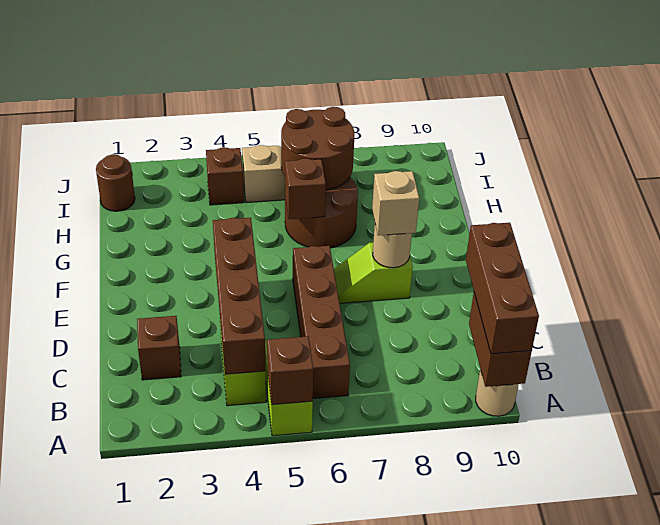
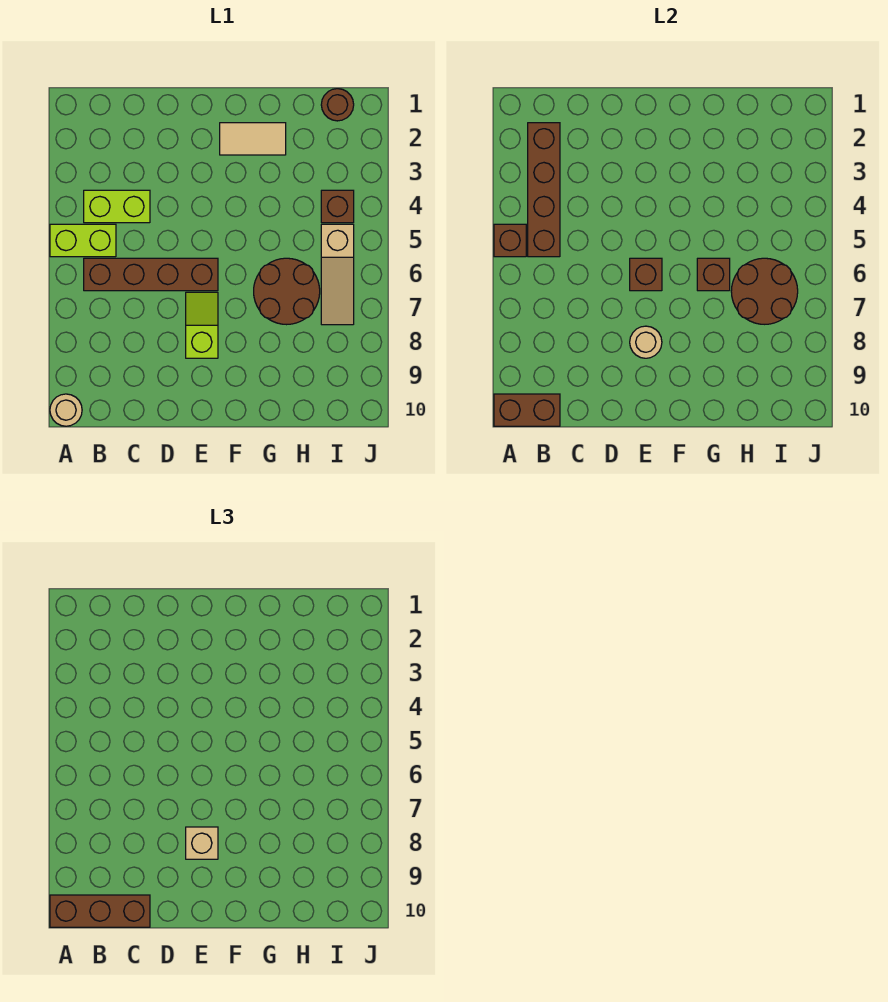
brown brick B4:E4 level 2 -> brown brick B2:B5 level 2
brown brick C2 level 1 -> brown brick E6 level 2
none -> tan tile F2:G2 level 1

